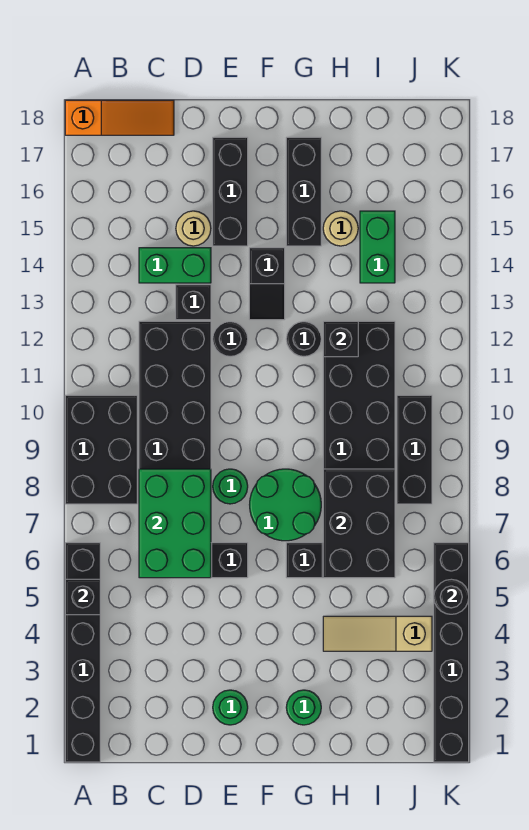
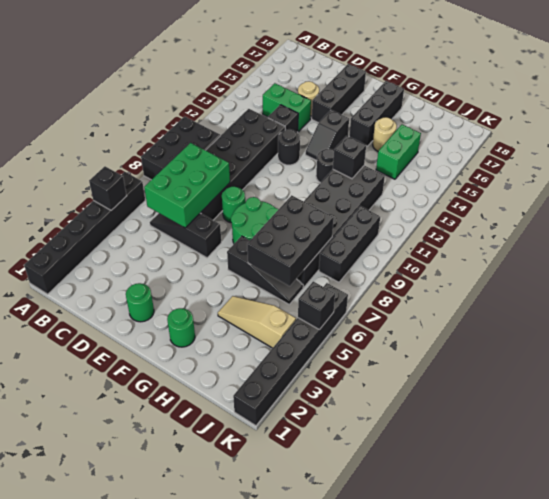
orange slope A18:C18 level 1 top A -> none
black round brick K5 level 2 -> black brick K5 level 2

